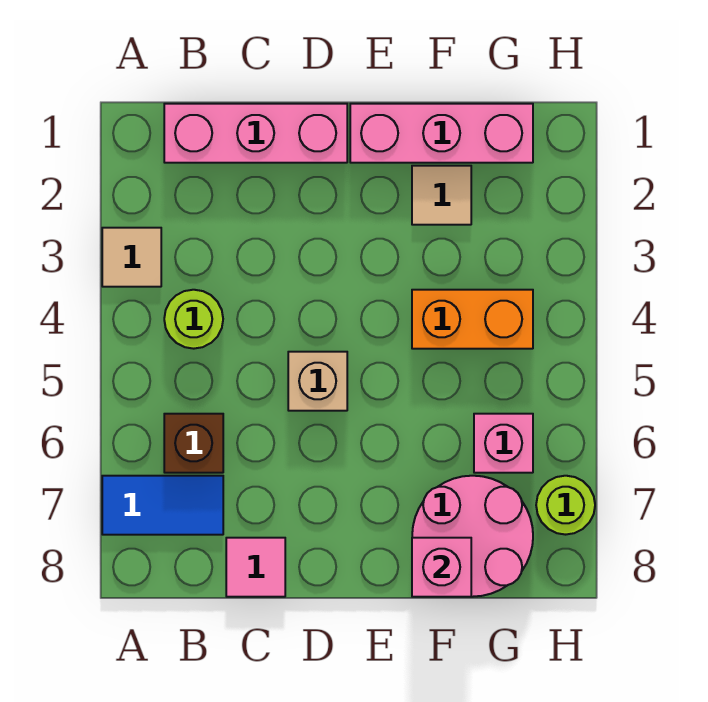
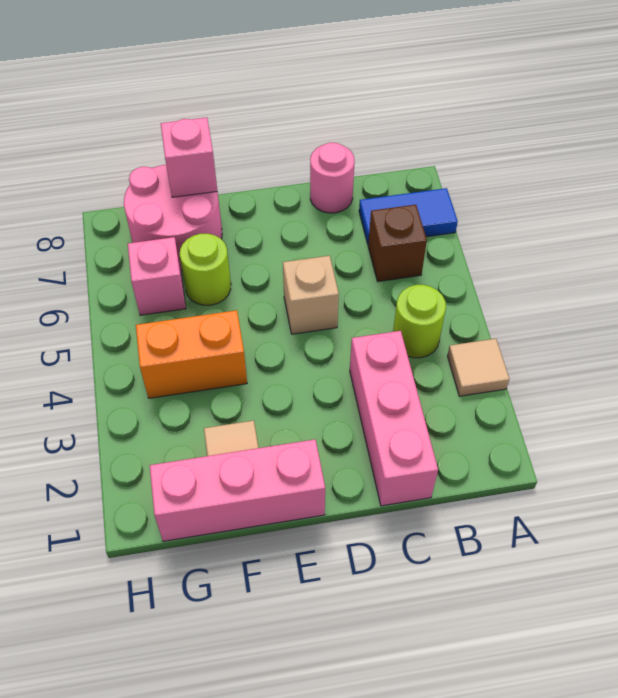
pink brick B1:D1 level 1 -> pink brick C1:C3 level 1
pink tile C8 level 1 -> pink round brick C8 level 1
lime round brick H7 level 1 -> lime round brick F6 level 1

